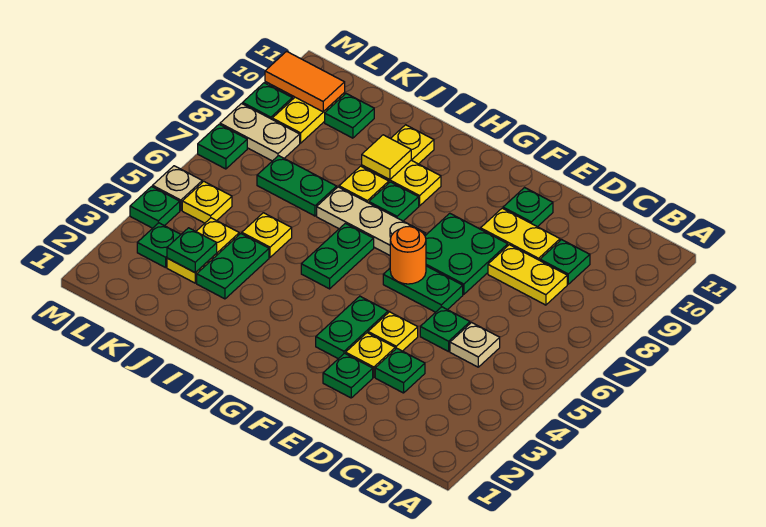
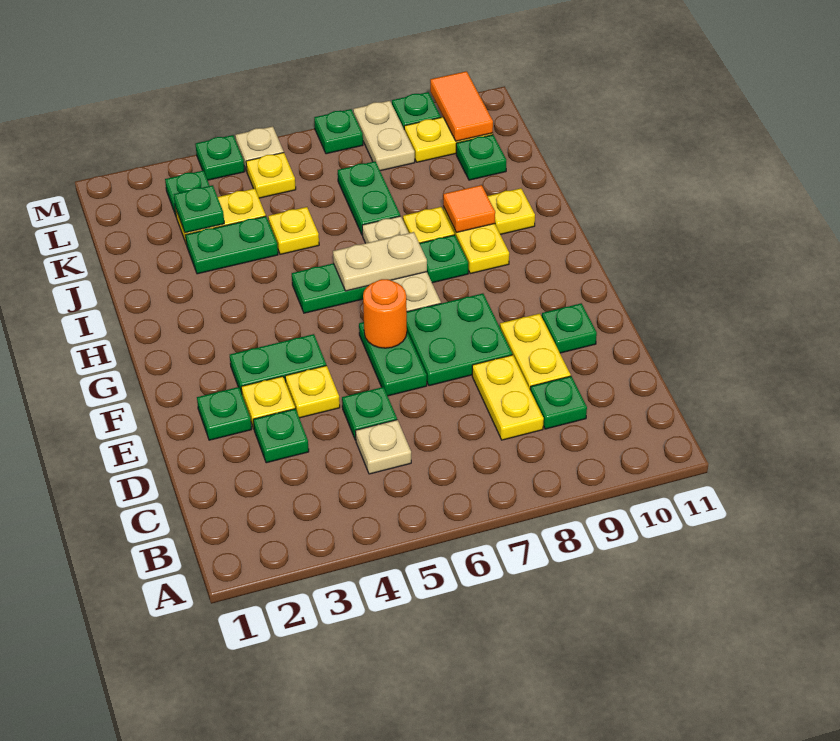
none -> tan plate H6:H7 level 2
yellow tile I9 level 2 -> orange tile I9 level 2

